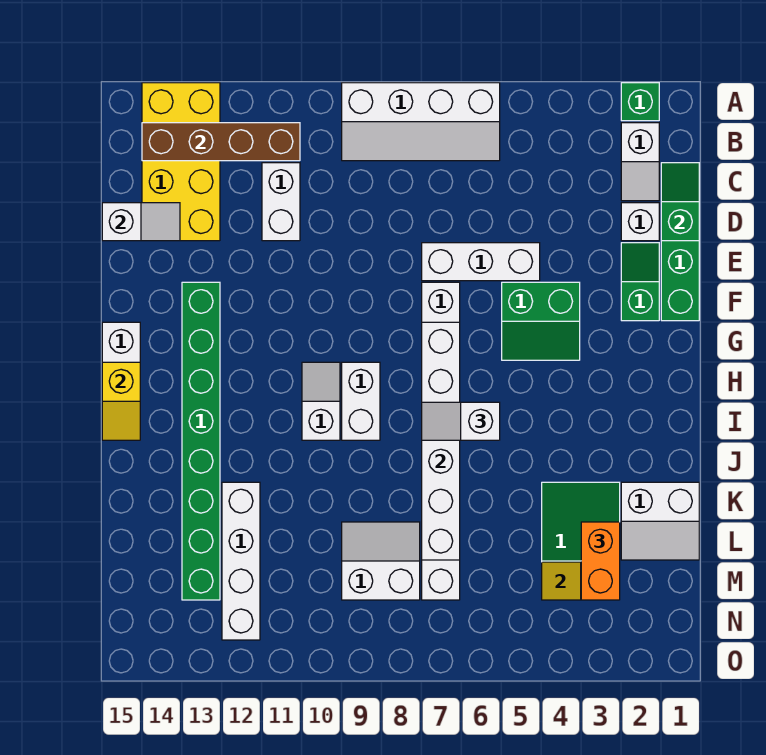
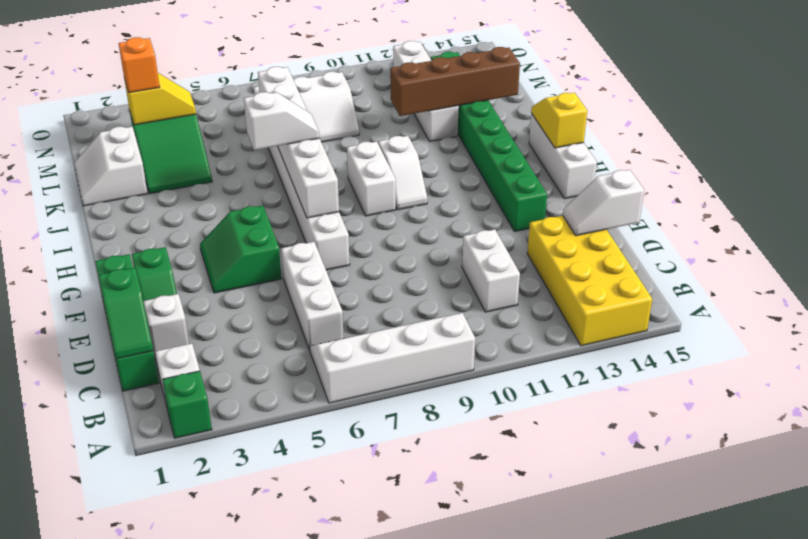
brown brick B11:B14 level 2 -> brown brick K11:K14 level 2
white brick E5:E7 level 1 -> white brick C6:E6 level 1
green slope F4:G5 level 1 top F -> green slope F4:G5 level 1 top 5
white slope K1:L2 level 1 top K -> white slope K1:L2 level 1 top 2
orange brick L3:M3 level 3 -> orange brick M3 level 3

